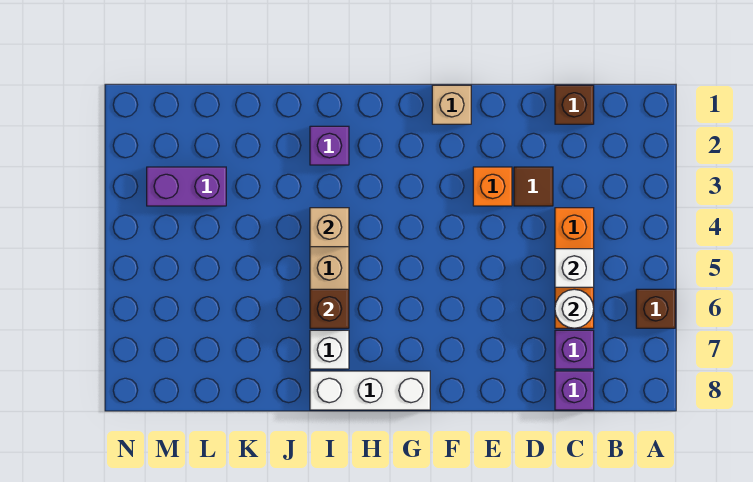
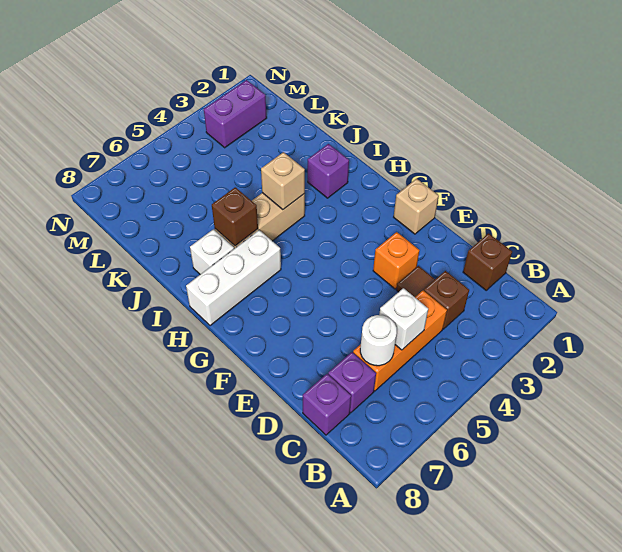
brown brick A6 level 1 -> brown brick C3 level 1
white brick G8:I8 level 1 -> white brick H6:H8 level 1
purple brick L3:M3 level 1 -> purple brick M2:M3 level 1

